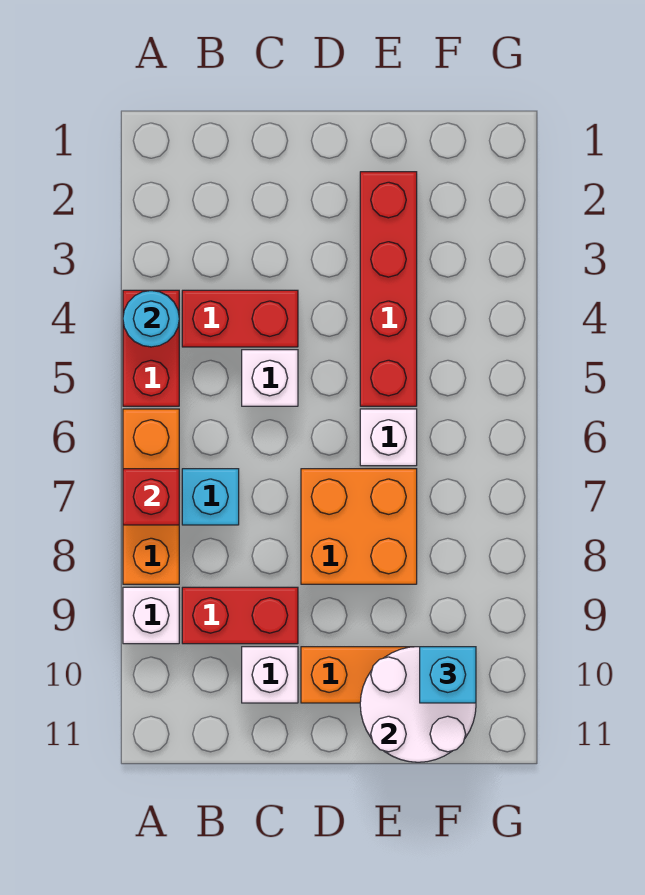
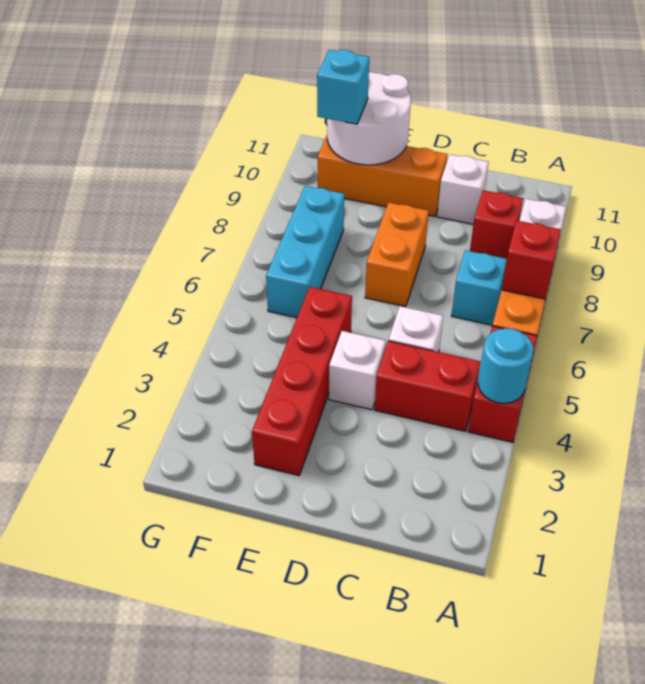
red brick B9:C9 level 1 -> red brick B9 level 1
orange brick D7:E8 level 1 -> orange brick D7:D8 level 1
white brick E6 level 1 -> white brick D4 level 1
none -> cyan brick F6:F8 level 1

